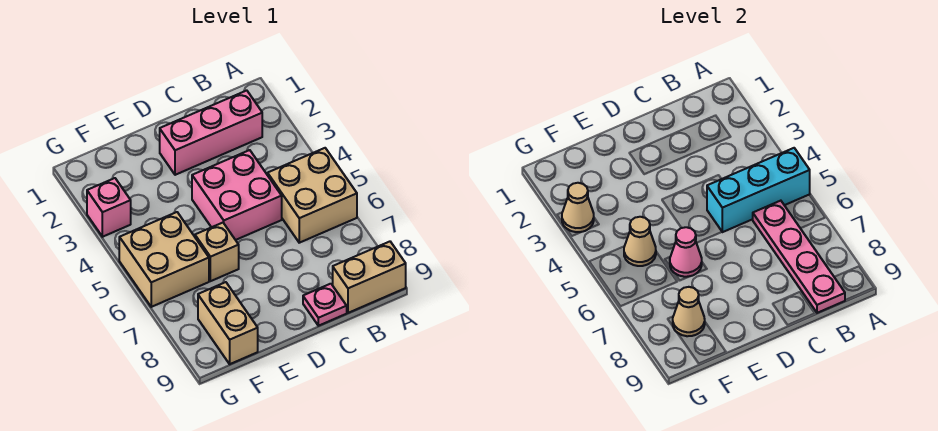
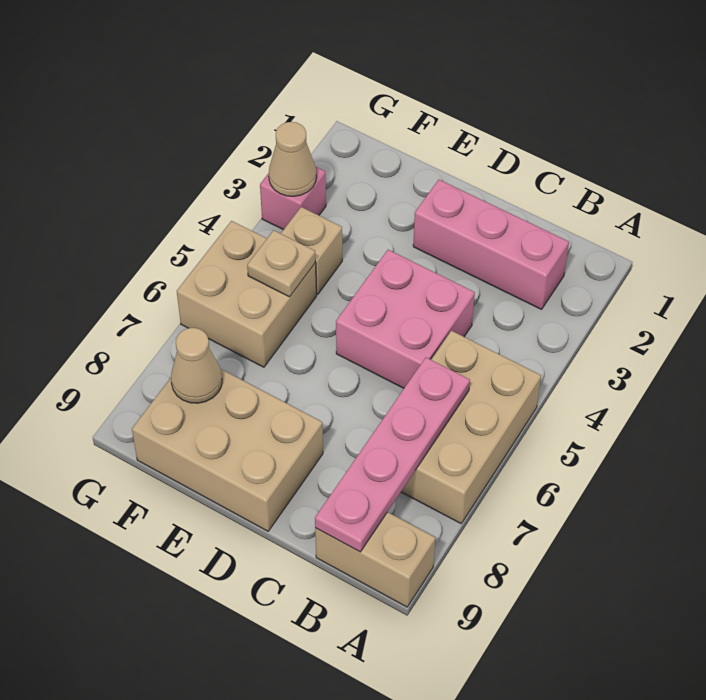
tan brick A5:B6 level 1 -> tan brick A5:B7 level 1
cyan brick A5:C5 level 2 -> none
pink plate C9 level 1 -> none
tan brick E6 level 1 -> tan brick F4 level 1
pink cone E6 level 2 -> none
tan cone F5 level 2 -> tan plate F5 level 2
tan brick F8:F9 level 1 -> tan brick D8:F9 level 1

